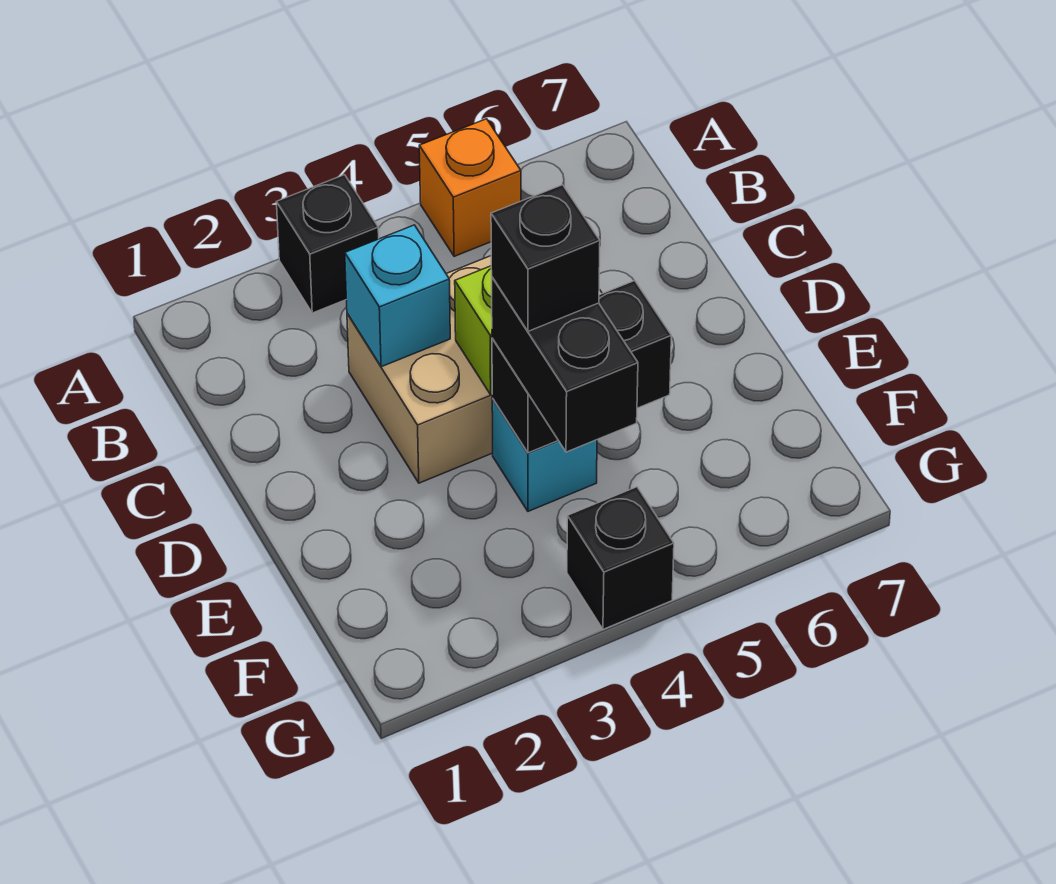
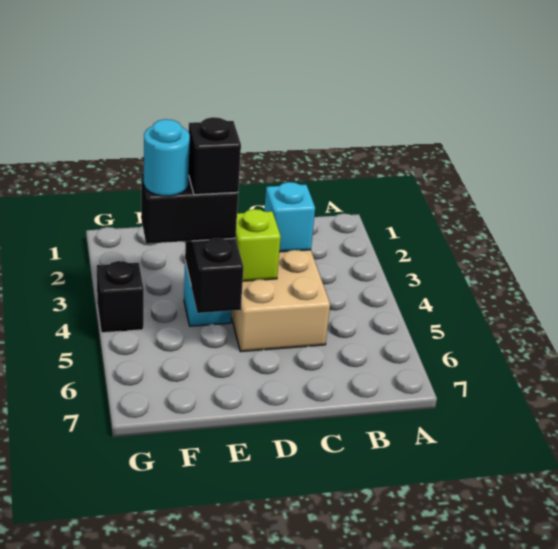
black brick A3 level 1 -> none
orange brick A5 level 1 -> none
none -> cyan round brick F4 level 4

